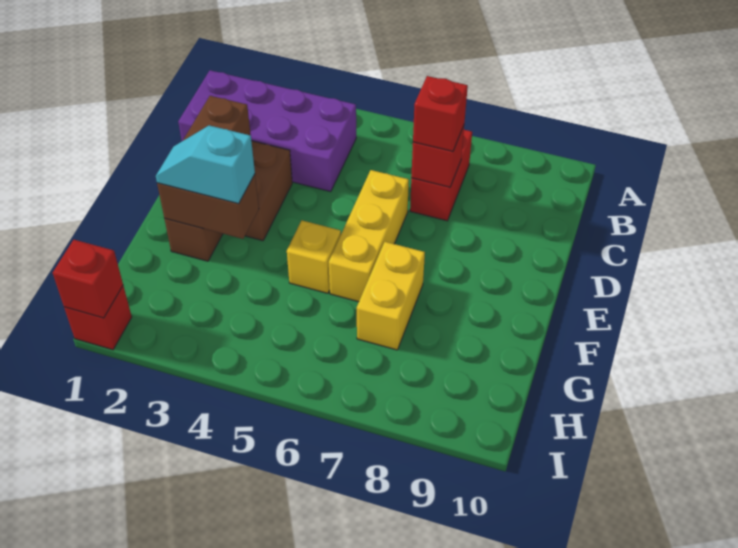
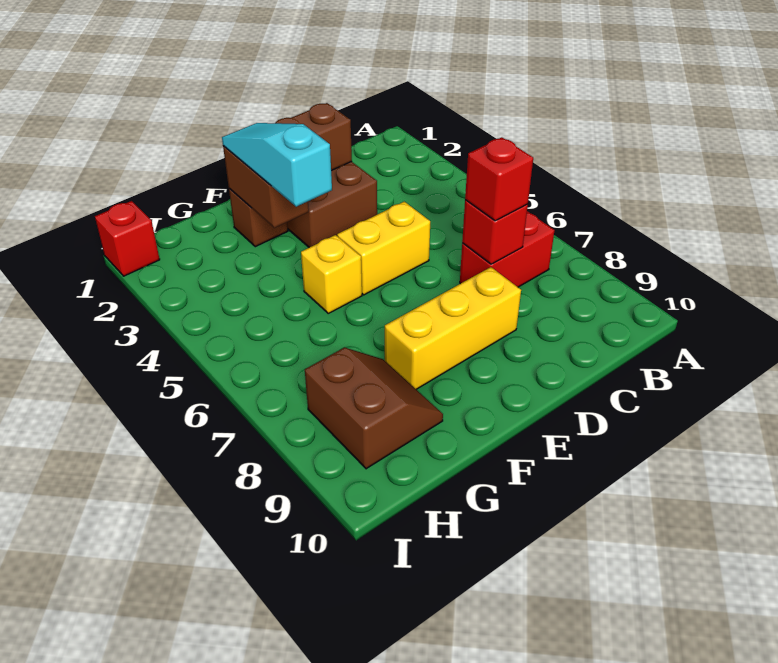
purple brick B1:C4 level 1 -> none
yellow brick D6:F6 level 1 -> yellow brick D8:F8 level 1
cyan slope F2:F3 level 3 top 3 -> cyan slope F2:F4 level 3 top 4
yellow brick F7:G7 level 1 -> yellow brick D5:E5 level 1
none -> brown slope G8:H9 level 1 top H
red brick I1 level 2 -> none

